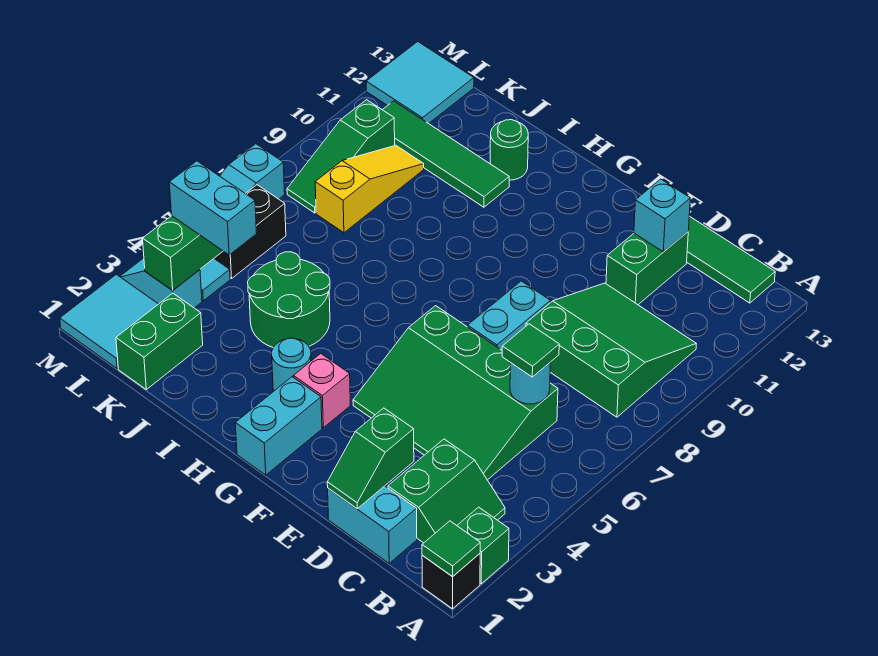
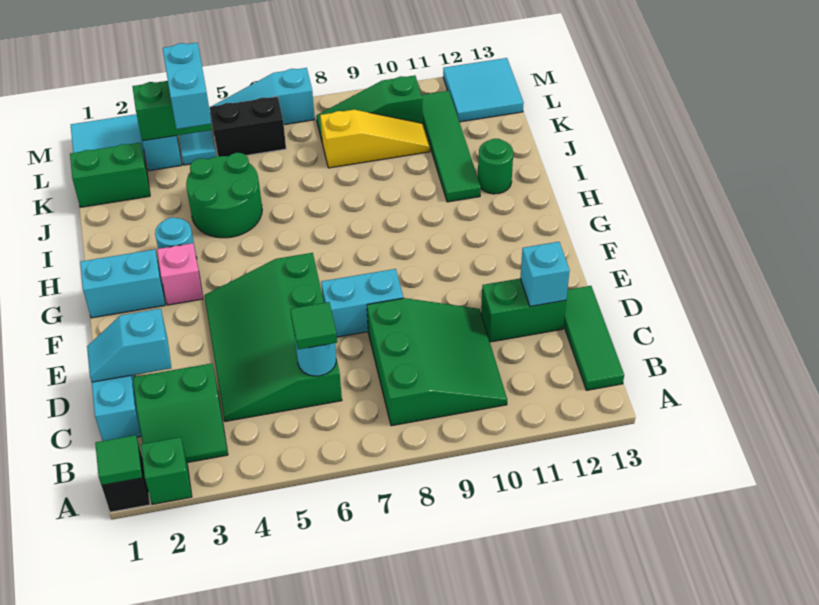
green slope D1:D2 level 2 top 2 -> cyan slope D1:D2 level 2 top 2

